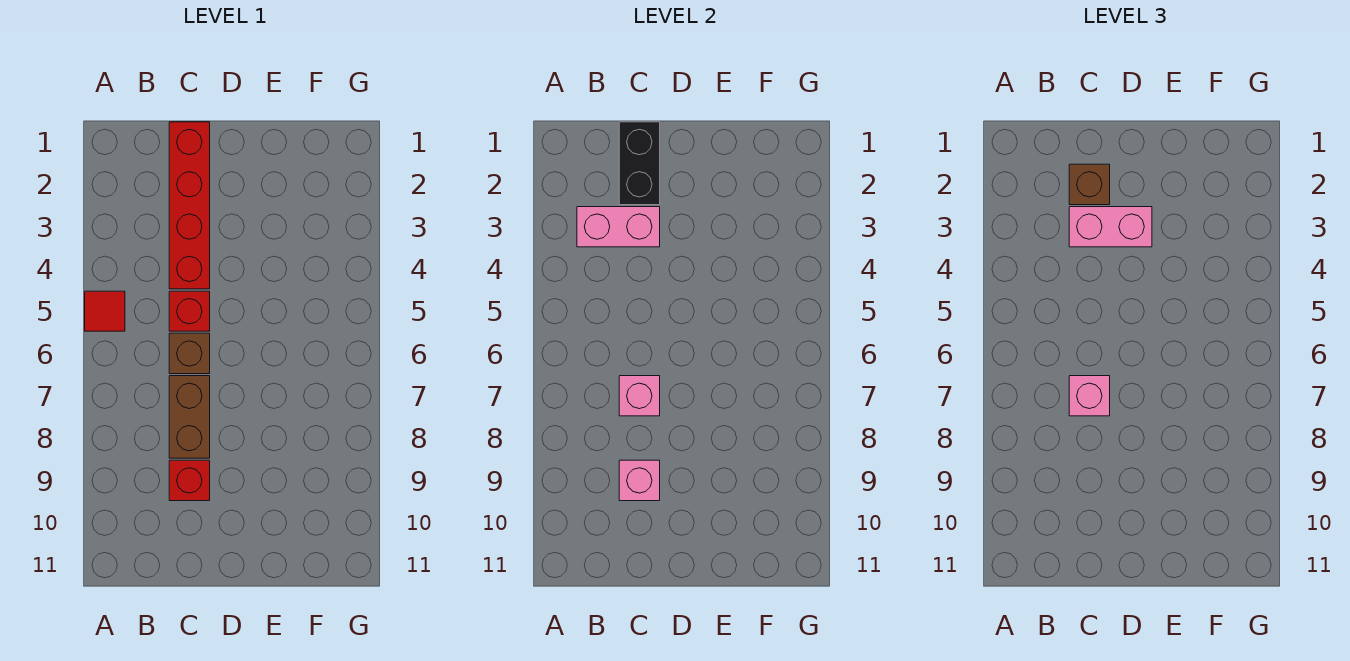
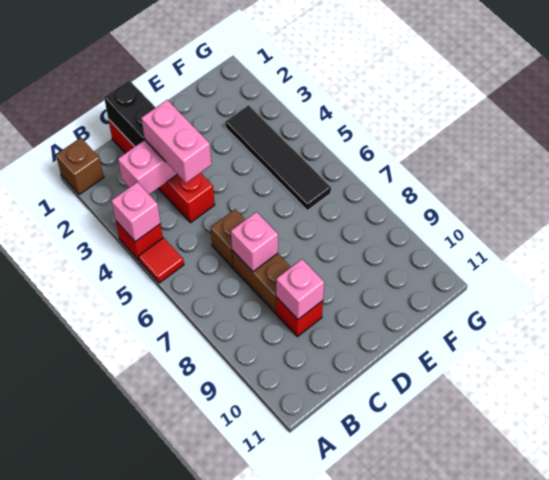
brown brick C2 level 3 -> brown brick A1 level 1
pink brick C3:D3 level 3 -> pink brick C3:C4 level 3
red brick C5 level 1 -> red brick A4 level 1
pink brick C7 level 3 -> pink brick A4 level 2
none -> black tile F3:F6 level 1

